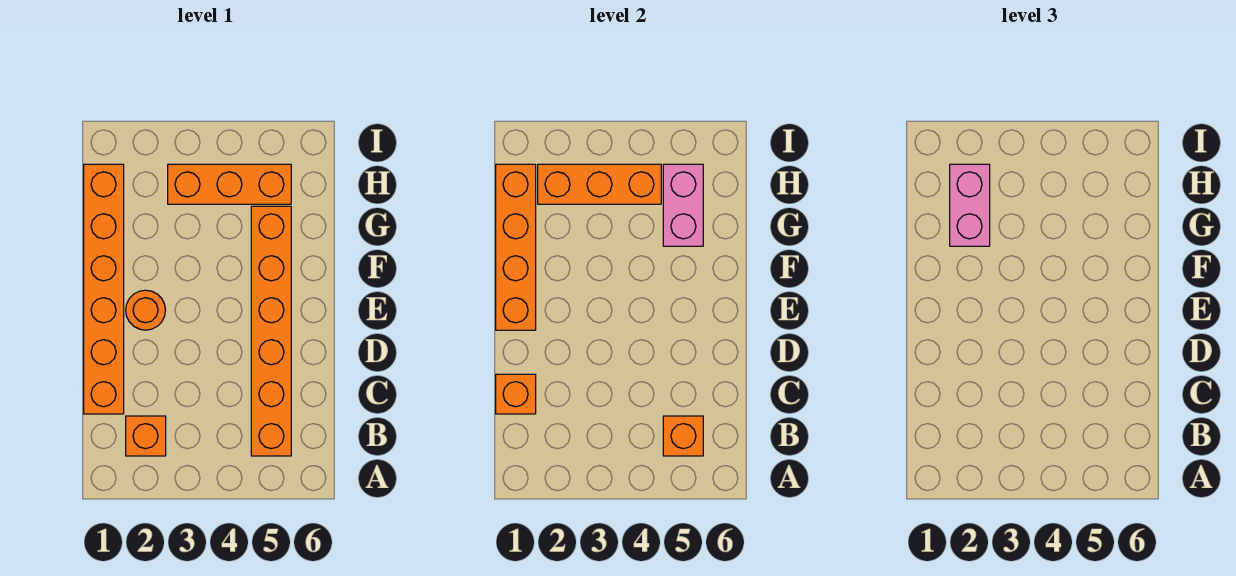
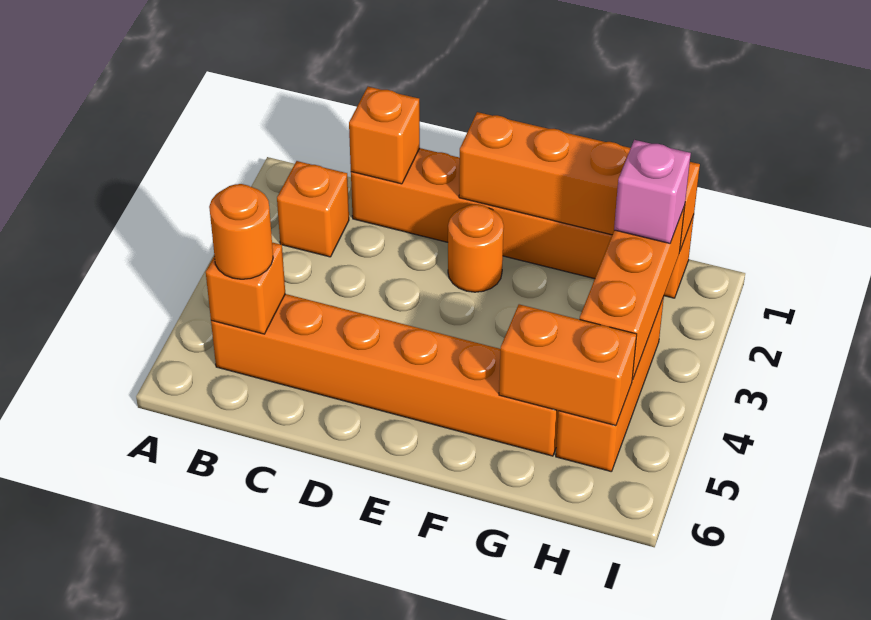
none -> orange round brick B5 level 3
pink brick G2:H2 level 3 -> pink brick H2 level 3
pink brick G5:H5 level 2 -> orange brick G5:H5 level 2

